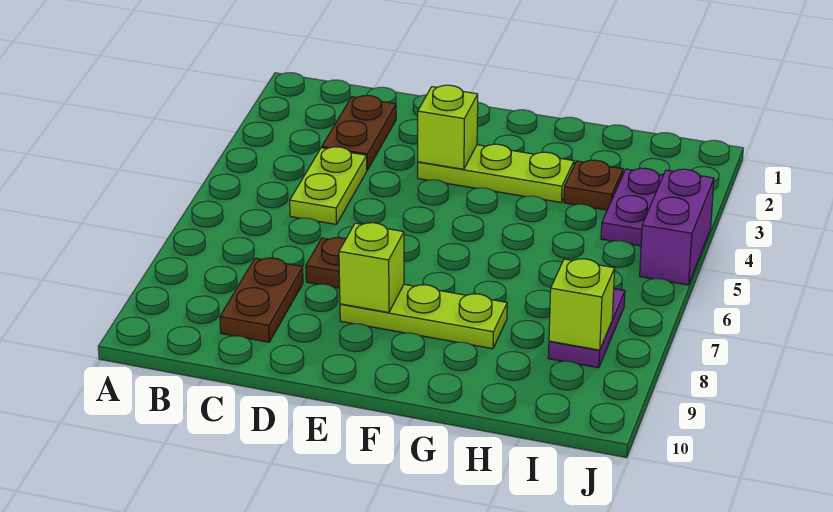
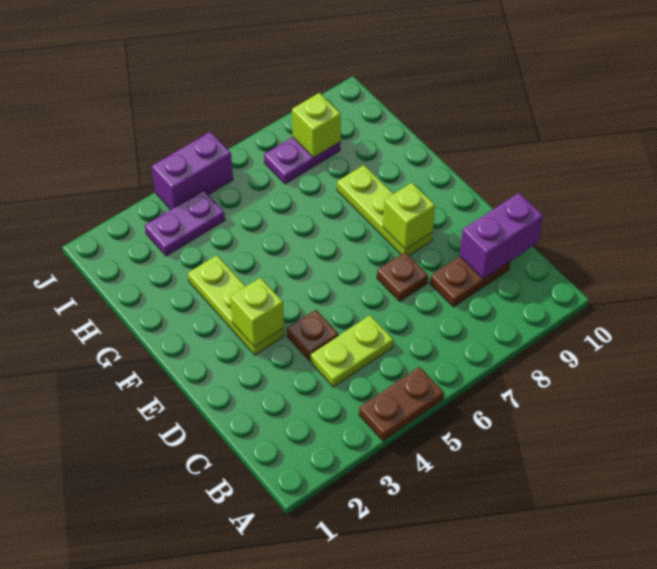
brown plate C2:C3 level 1 -> brown plate A4:A5 level 1
none -> purple brick C9:C10 level 2
brown plate H3 level 1 -> brown plate D4 level 1

